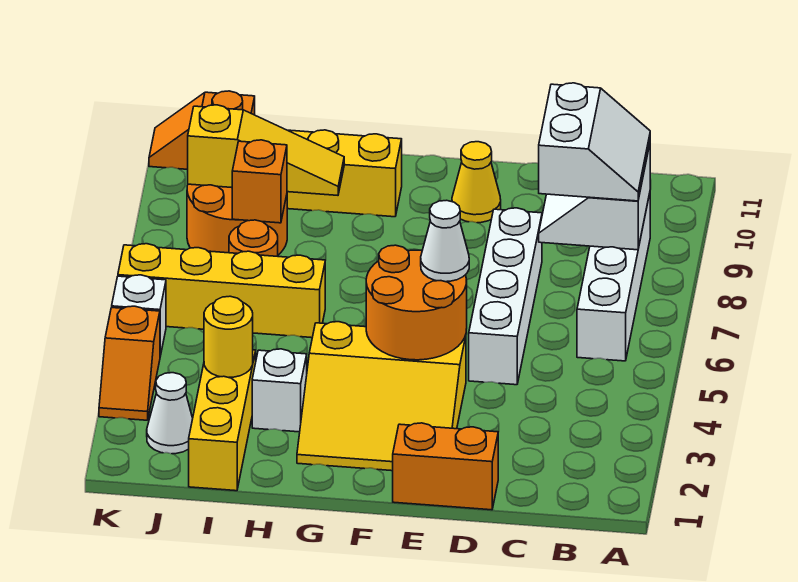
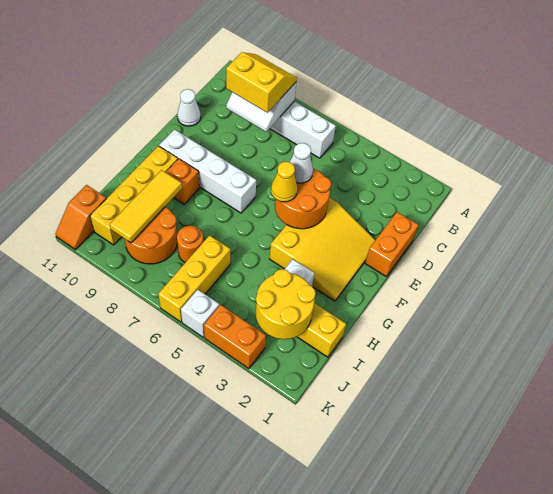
white slope B8:C9 level 3 top C -> yellow slope B8:C9 level 3 top C
white brick D5:D8 level 1 -> white brick F7:F10 level 1
yellow cone E10 level 1 -> yellow cone F5 level 3
yellow brick H6:K6 level 1 -> yellow brick I6:K6 level 1
yellow slope H9:J9 level 2 top J -> yellow tile H9:J9 level 2
yellow round brick I3 level 2 -> yellow round brick I2:J3 level 2
orange brick I8 level 2 -> orange brick G9 level 1
white cone J2 level 1 -> white cone D11 level 1
orange slope K3:K4 level 1 top 4 -> orange brick K3:K4 level 1

